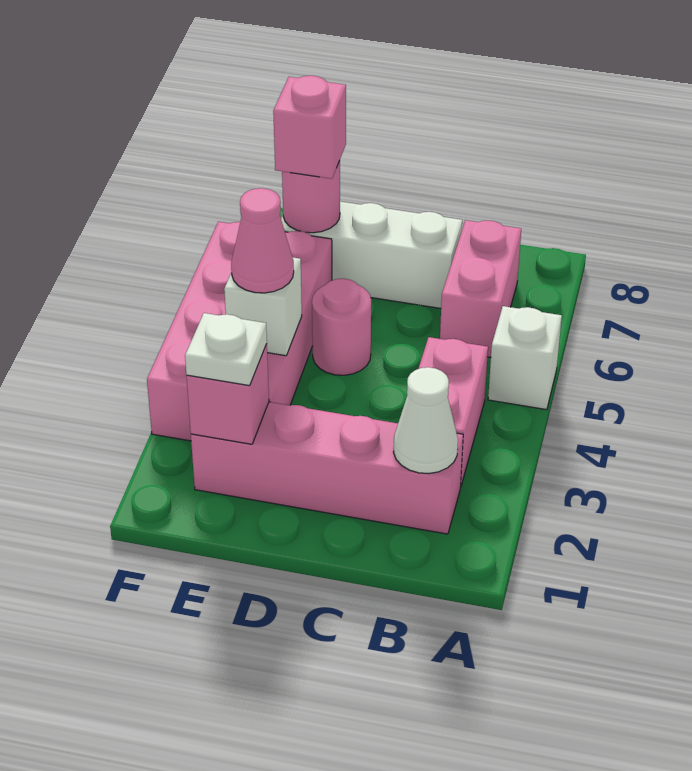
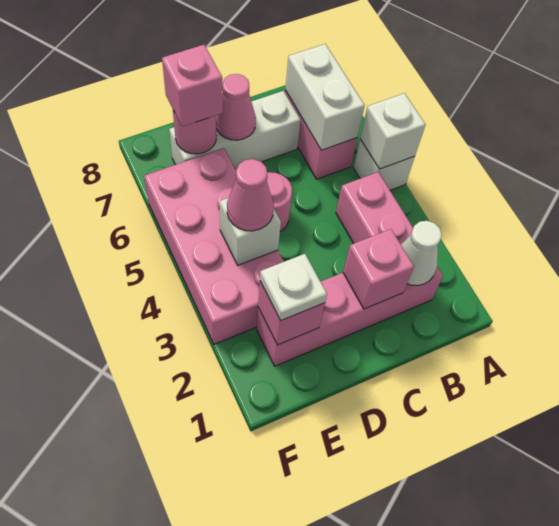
none -> white brick A5 level 2
none -> white brick B6:B7 level 2
none -> pink brick C2 level 2
none -> pink cone D7 level 2

